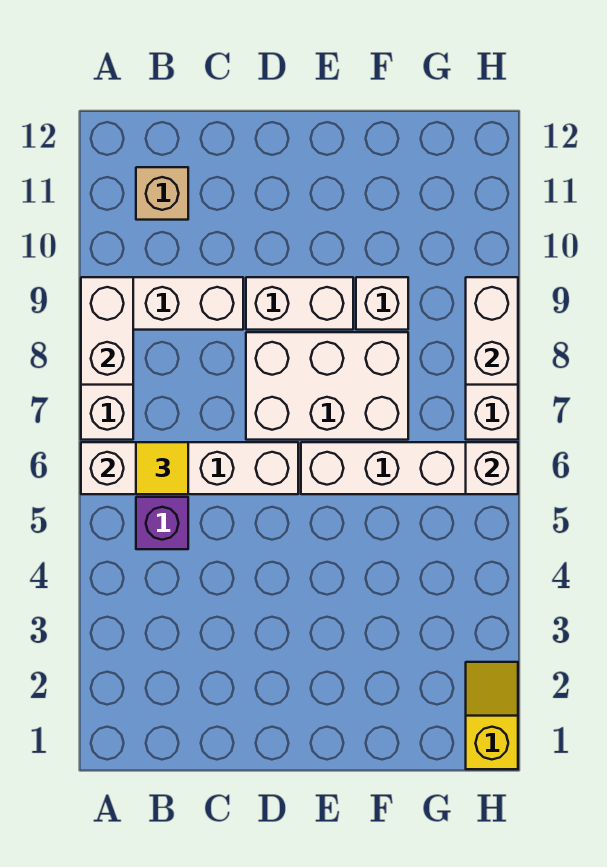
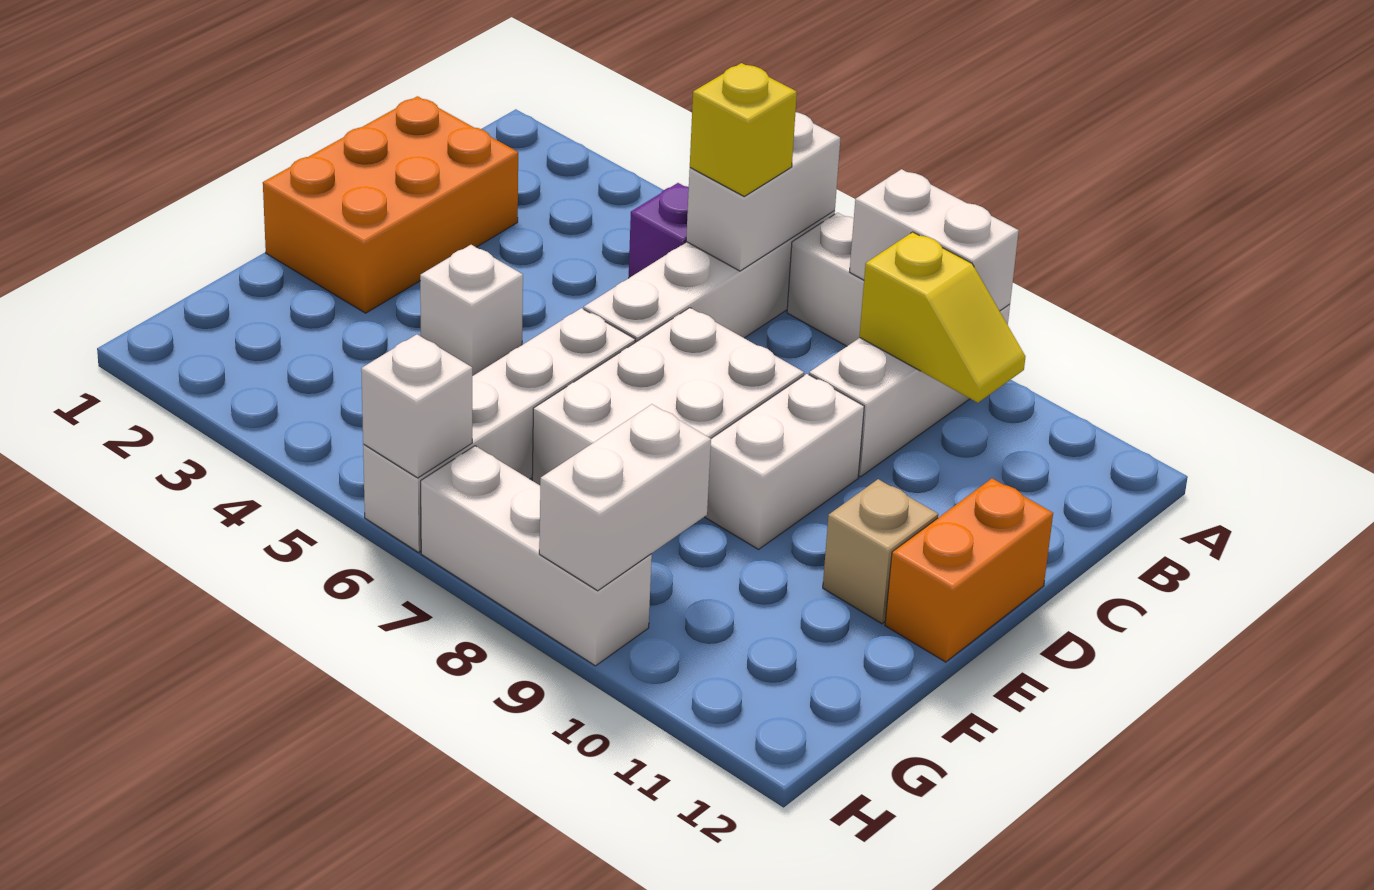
yellow tile B6 level 3 -> yellow brick B6 level 3
tan brick B11 level 1 -> tan brick E11 level 1
none -> orange brick C1:E2 level 1
none -> orange brick D12:E12 level 1
white brick F9 level 1 -> white brick E4 level 1
yellow slope H1:H2 level 1 top 1 -> yellow slope B9:B10 level 2 top 9
white brick H8:H9 level 2 -> white brick G9:H9 level 2

